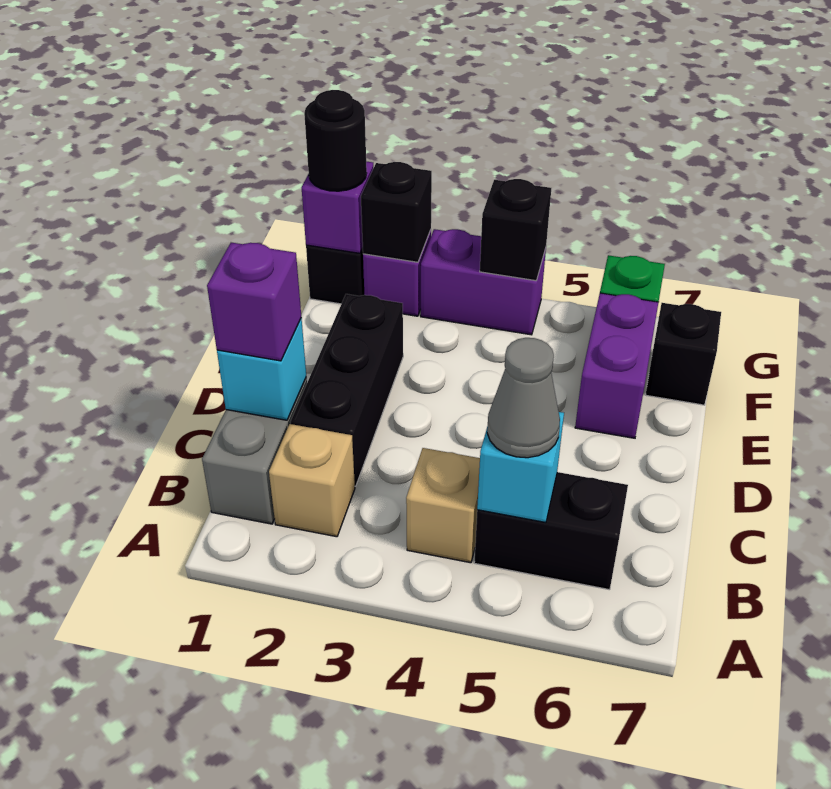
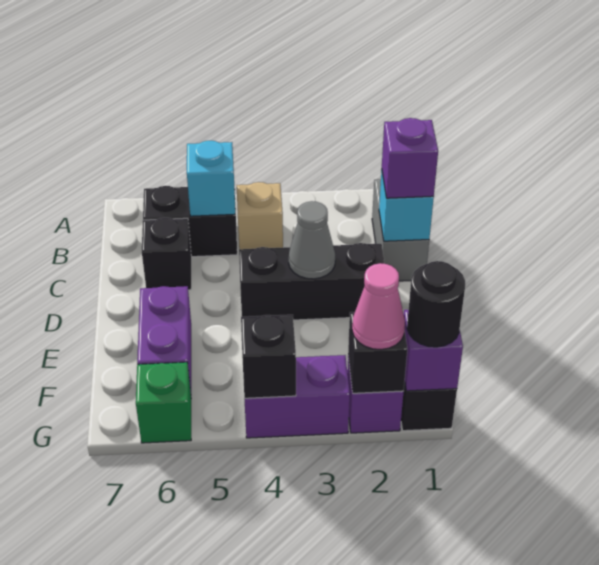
tan brick B2 level 1 -> none
grey cone B5 level 3 -> grey cone D3 level 2
black brick C2:E2 level 1 -> black brick D2:D4 level 1
black brick F7 level 1 -> black brick C6 level 1
none -> pink cone G2 level 3

